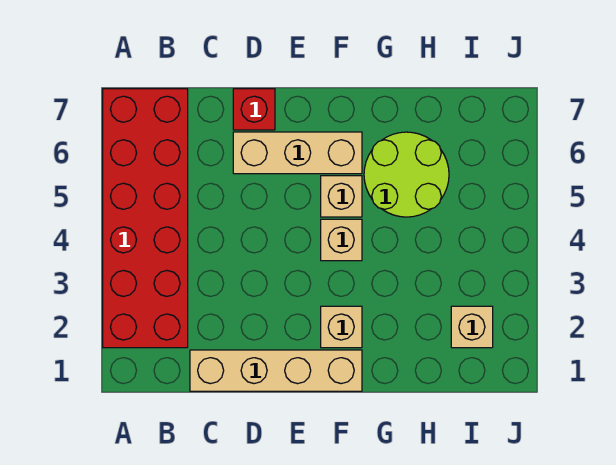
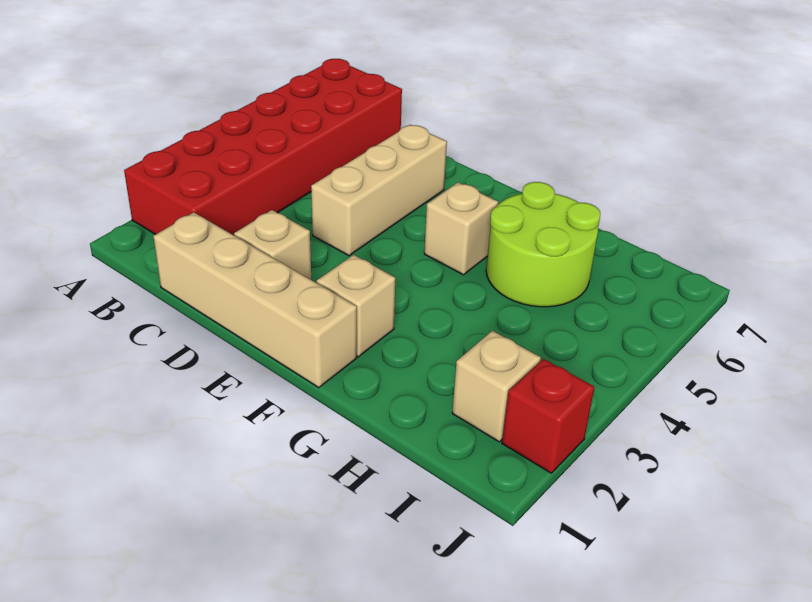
tan brick D6:F6 level 1 -> tan brick D4:D6 level 1
red brick D7 level 1 -> red brick J2 level 1
tan brick F4 level 1 -> tan brick D2 level 1

